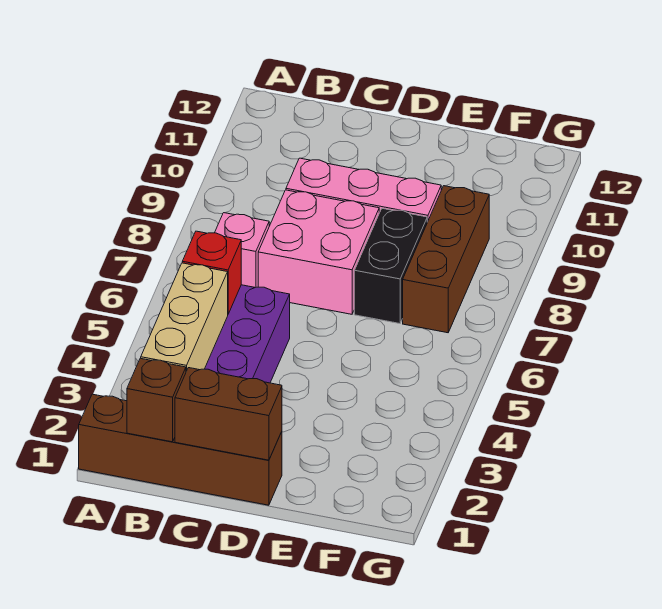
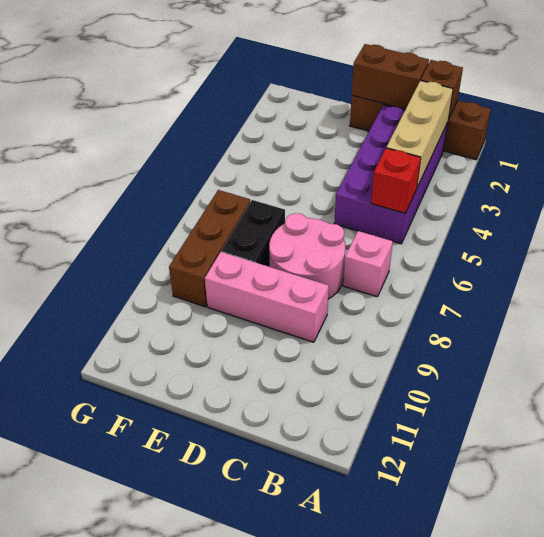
pink brick C7:D8 level 1 -> pink round brick C7:D8 level 1

